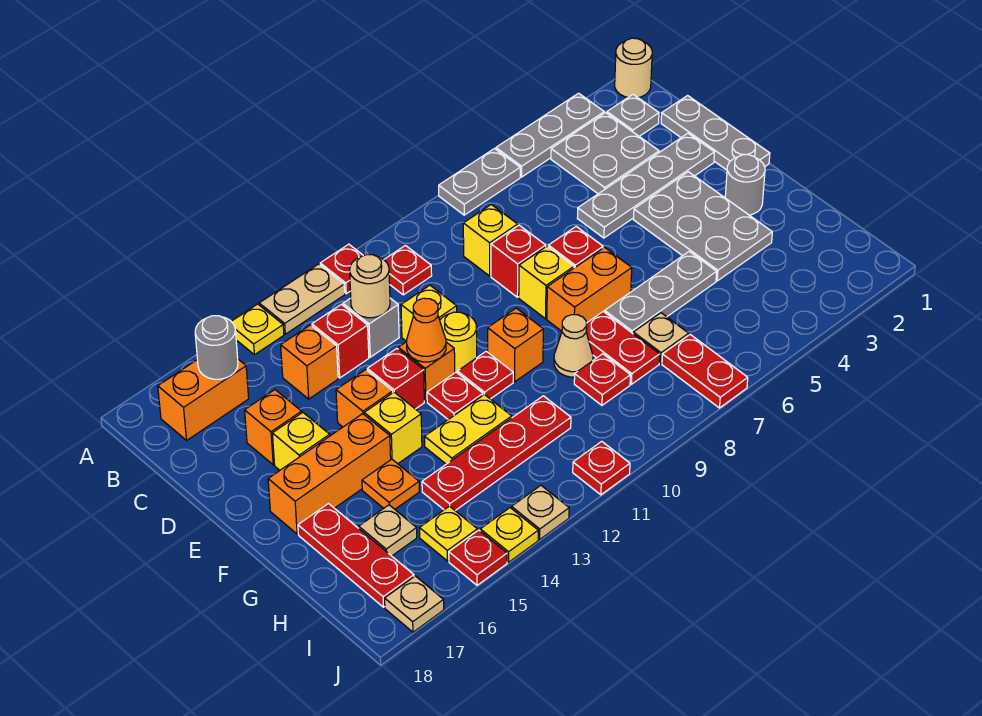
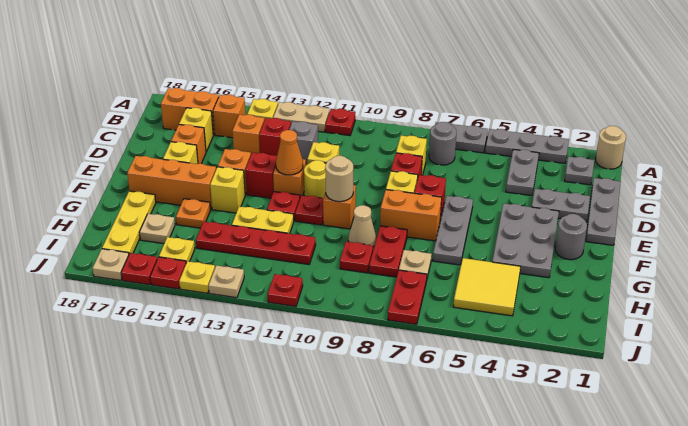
grey plate B3:C4 level 1 -> grey plate B4:C4 level 1
red plate B10 level 1 -> red plate J16 level 1
none -> orange brick B15 level 1
grey round brick B16 level 2 -> grey round brick B7 level 1
tan round brick C12 level 2 -> tan round brick F10 level 2
none -> yellow brick C16 level 1
grey plate D2:D5 level 1 -> grey plate D2:D3 level 1
grey plate G5:G7 level 1 -> grey plate E6:G6 level 1
red plate G17:I17 level 1 -> yellow plate G17:I17 level 1
none -> yellow tile H4:I5 level 1

